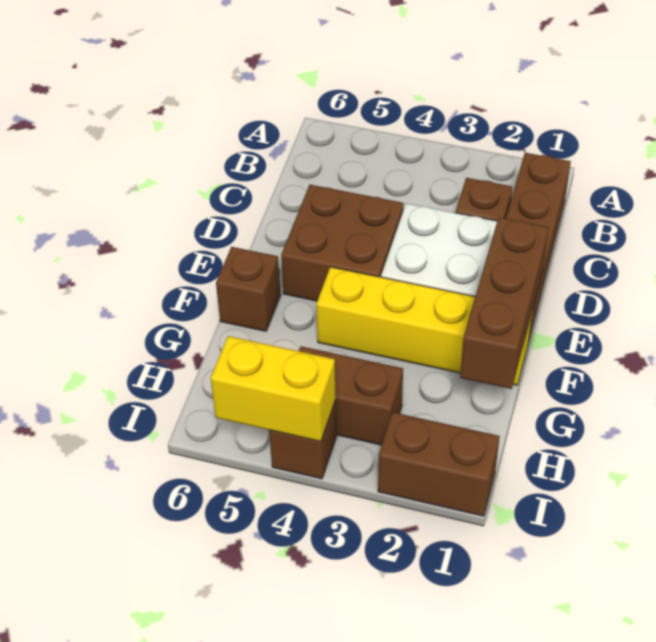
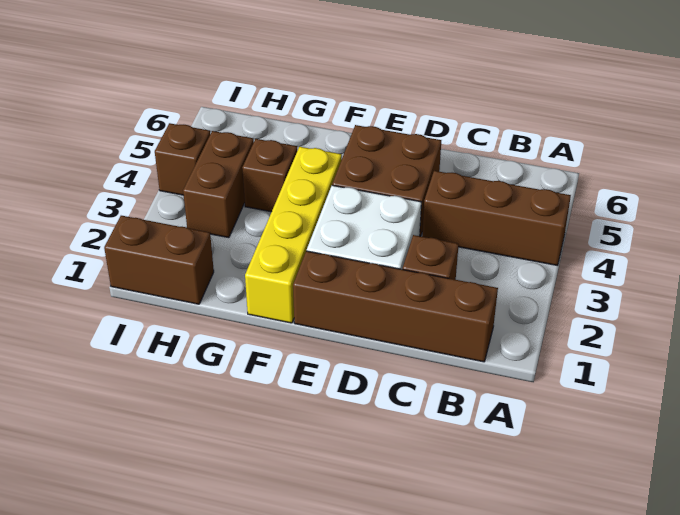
brown brick E1:G1 level 2 -> brown brick A4:C4 level 1
brown brick F6 level 1 -> brown brick G4 level 1
brown brick I1:I2 level 1 -> brown brick H1:I1 level 1
yellow brick I4:I5 level 2 -> none

